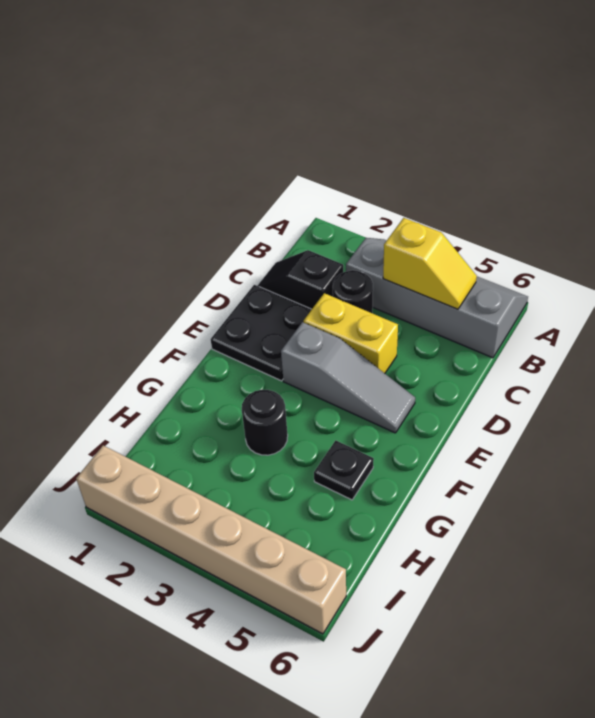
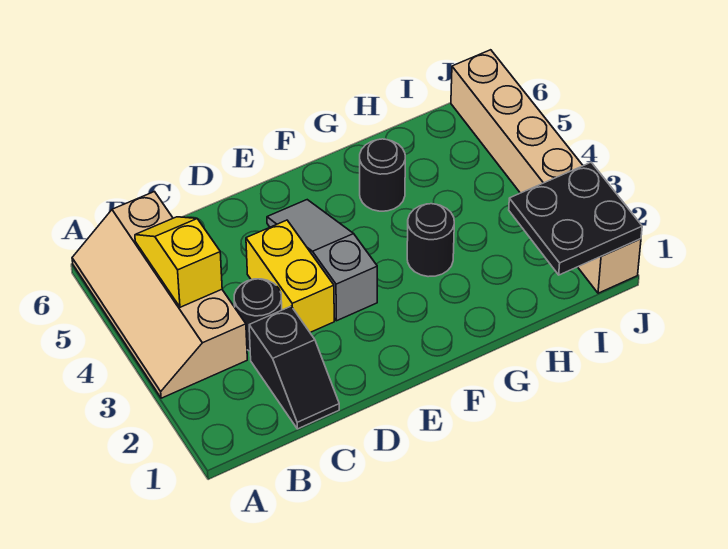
grey slope A3:B6 level 1 top B -> tan slope A3:B6 level 1 top B
black plate D1:E2 level 1 -> black plate I1:J2 level 2
black plate G5 level 1 -> black round brick G5 level 1

